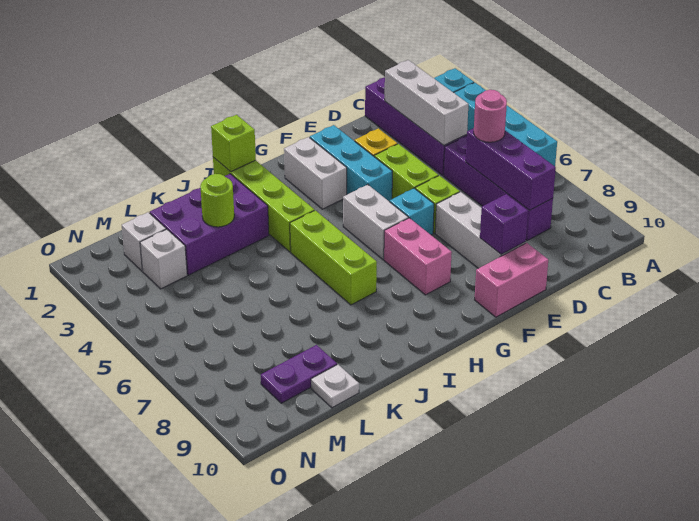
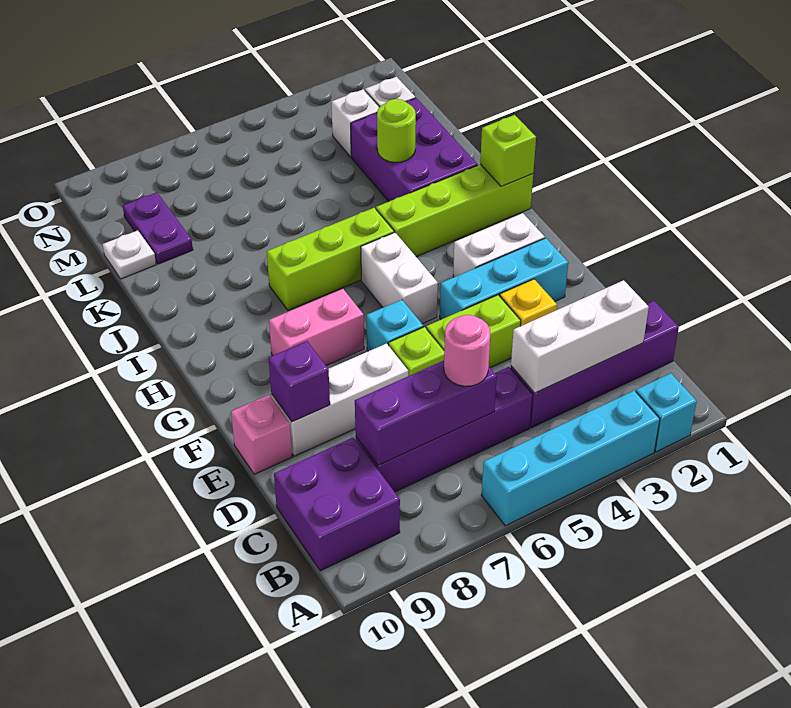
none -> purple brick B9:C10 level 1
pink brick E10:F10 level 1 -> pink brick E10 level 1
white brick G5:G6 level 1 -> white brick G5:H5 level 1

